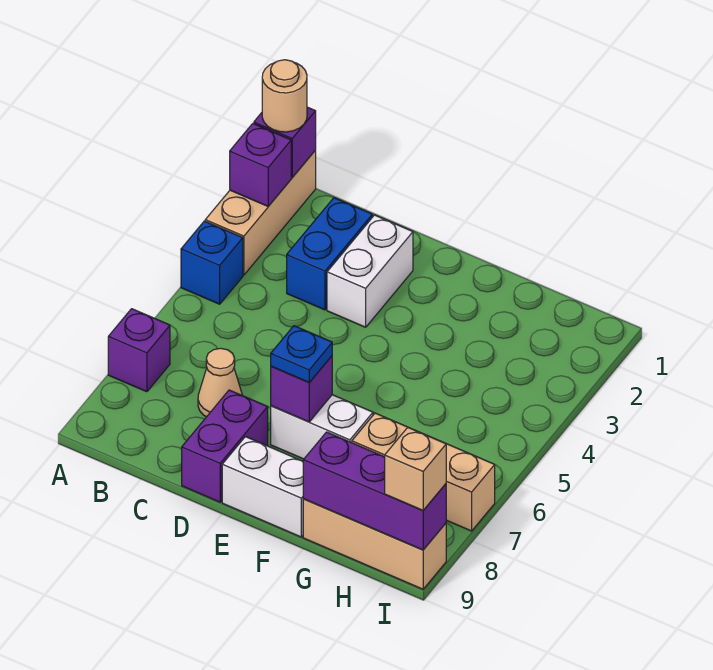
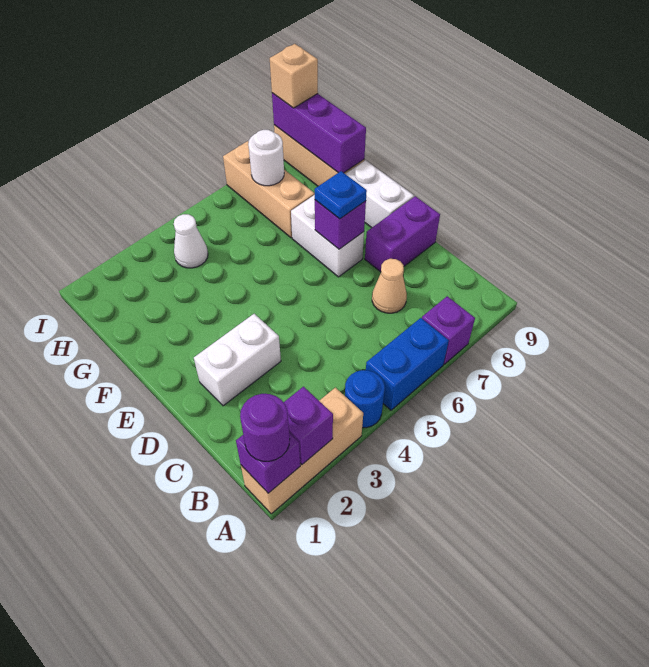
tan round brick A1 level 3 -> purple round brick A1 level 3
blue brick A4 level 1 -> blue round brick A4 level 1
blue brick C2:C3 level 1 -> blue brick A5:A6 level 1
none -> white cone H4 level 1
none -> white round brick H7 level 2

